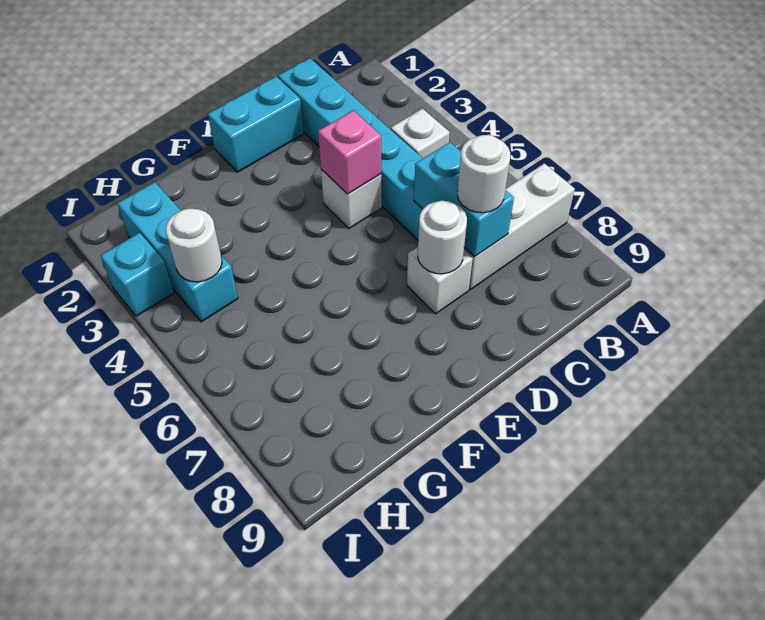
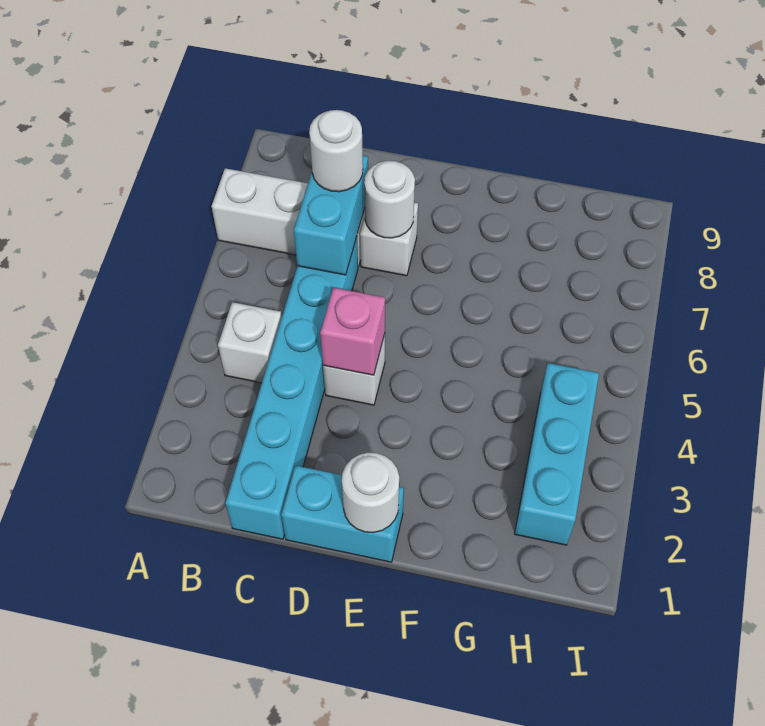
white round brick H4 level 2 -> white round brick E1 level 2
cyan brick I3 level 1 -> none

